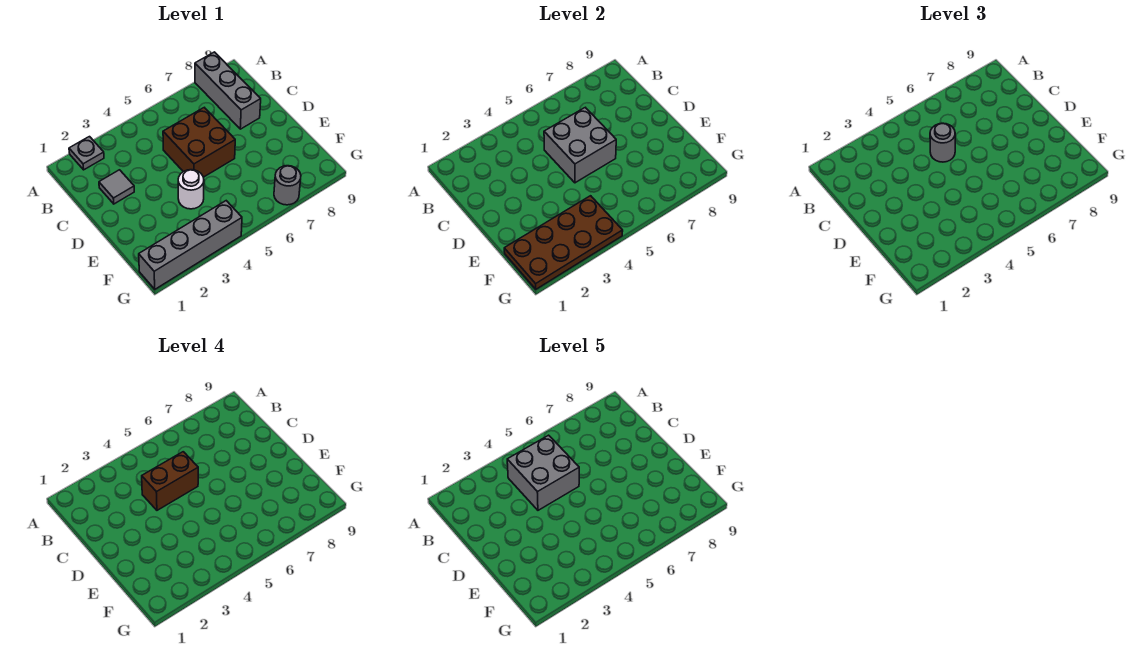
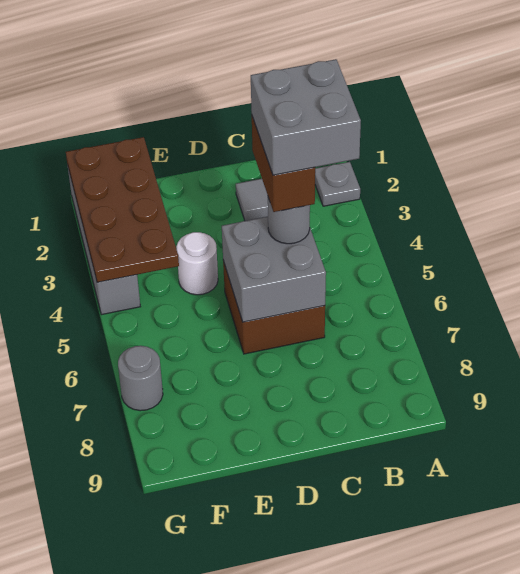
grey brick A8:C8 level 1 -> none

